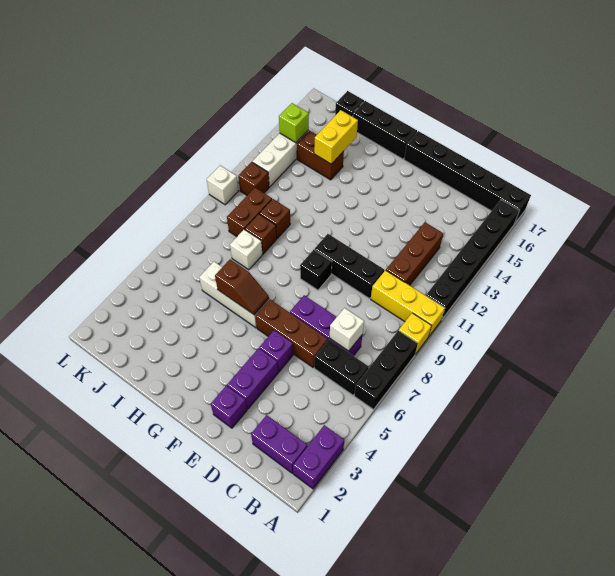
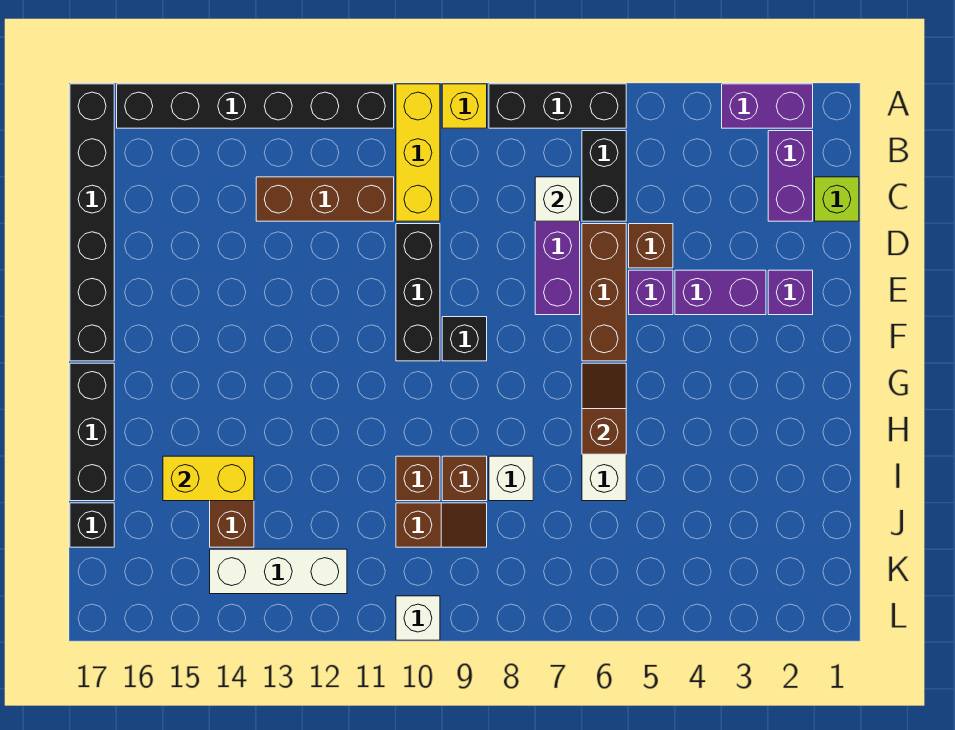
brown brick J9:J10 level 1 -> brown slope J9:J10 level 1 top 10
brown brick K11 level 1 -> brown brick D5 level 1
lime brick K14 level 2 -> lime brick C1 level 1

